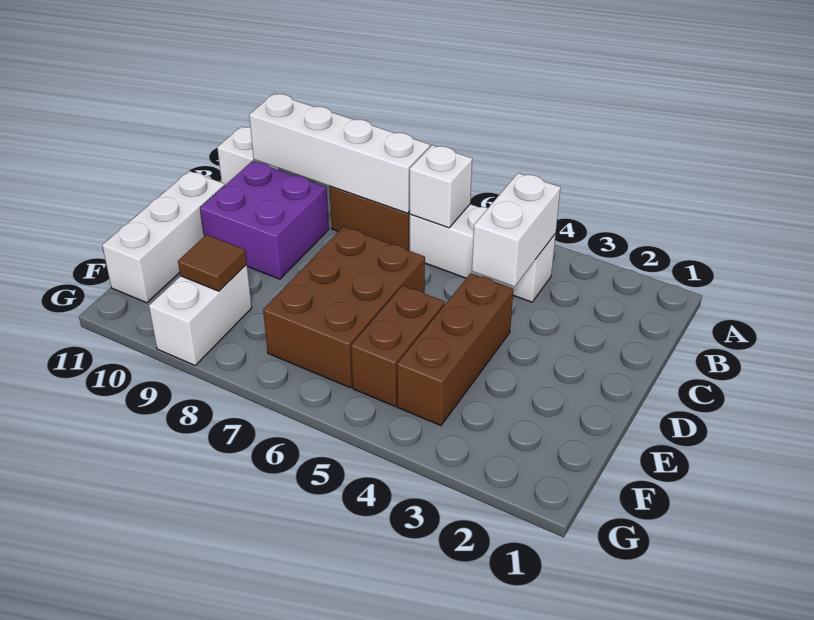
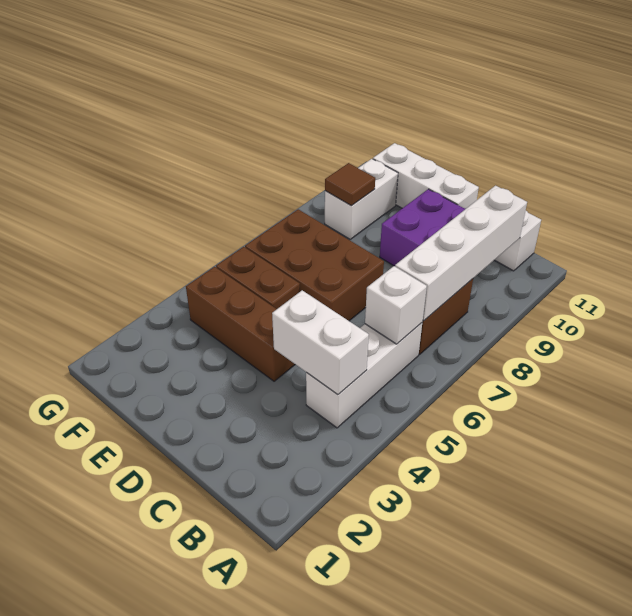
white brick F9:G9 level 1 -> white brick F9:F10 level 1

